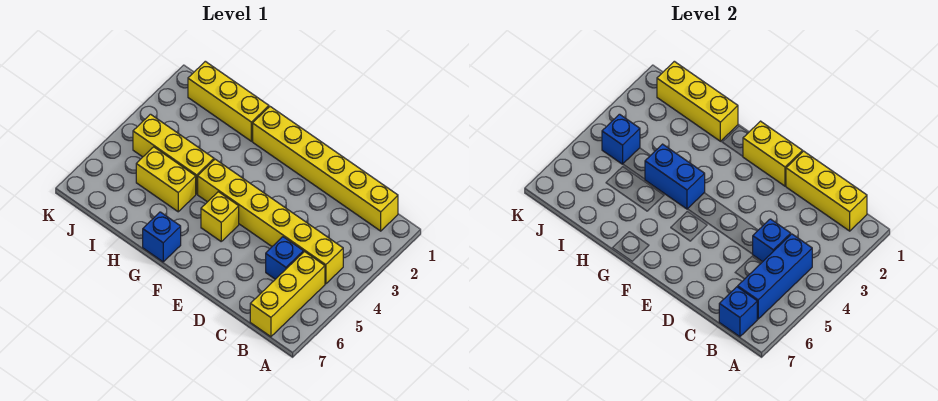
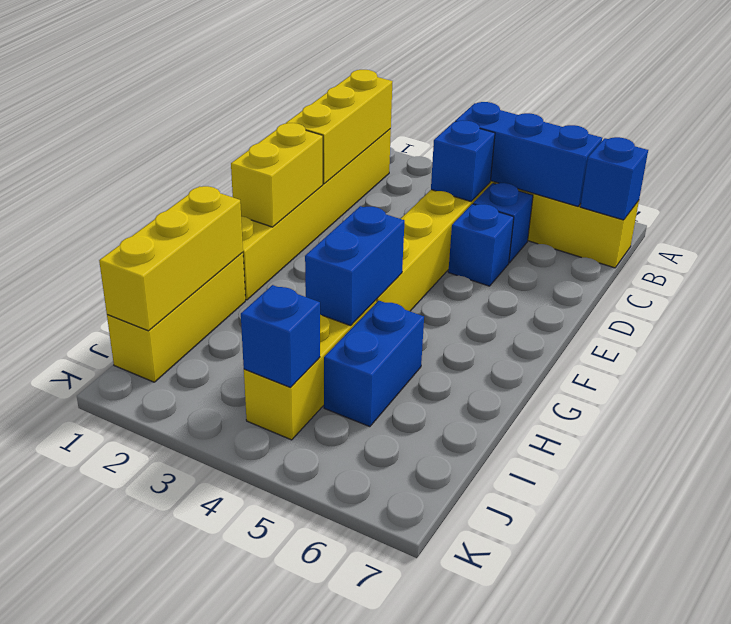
yellow brick F5 level 1 -> none
blue brick G7 level 1 -> blue brick D5 level 1
yellow brick H5:I5 level 1 -> blue brick H5:I5 level 1

